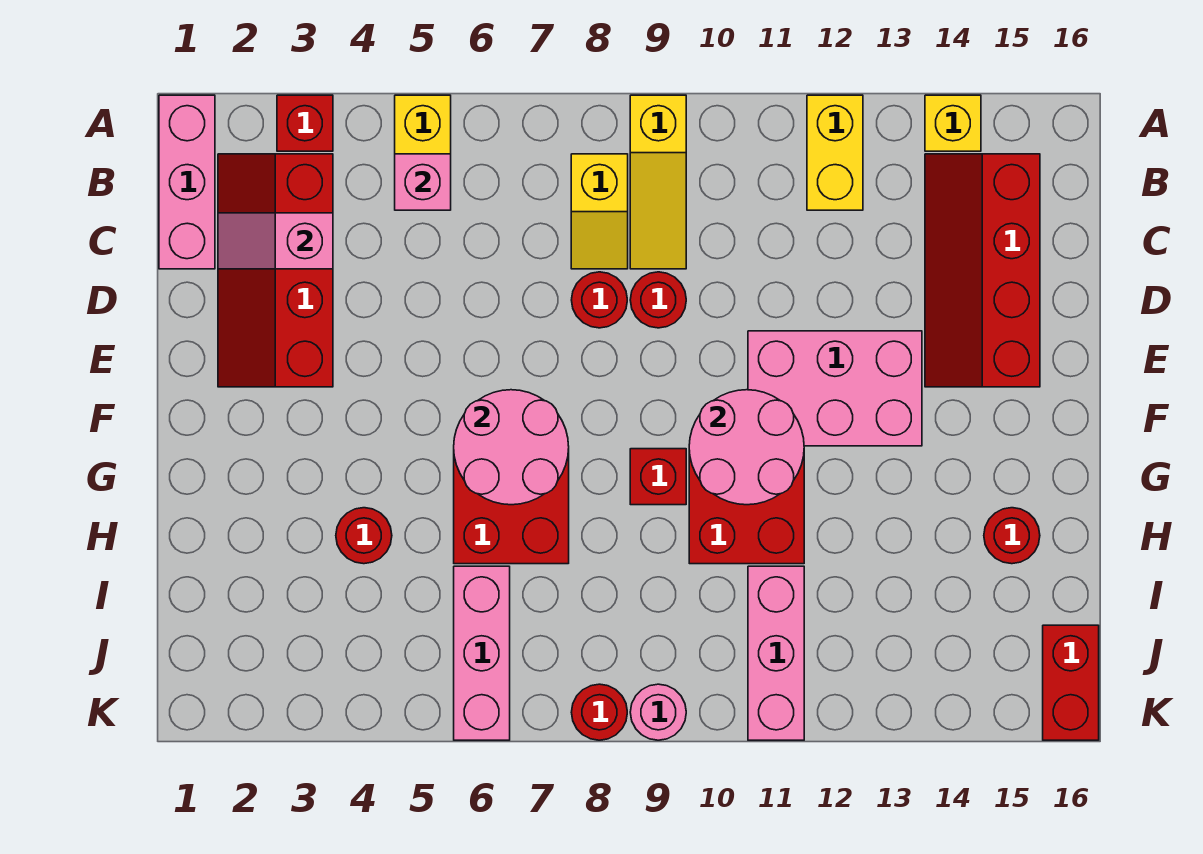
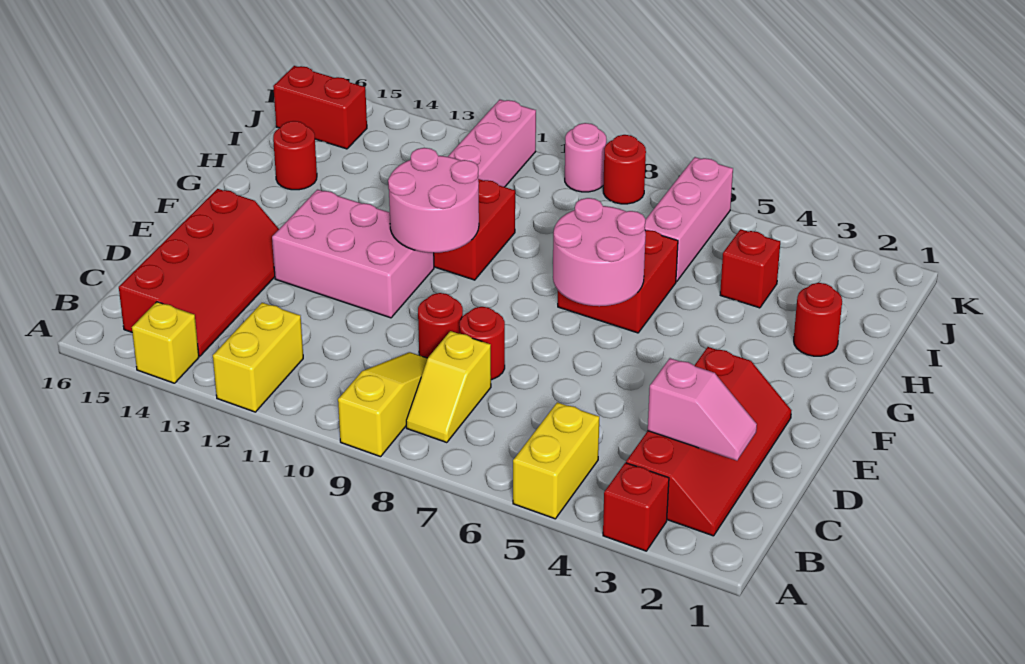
pink brick A1:C1 level 1 -> none
pink brick B5 level 2 -> none
yellow slope B8:C8 level 1 top B -> yellow slope B8:C8 level 1 top C
red brick G9 level 1 -> red brick I4 level 1
red round brick H4 level 1 -> red round brick H2 level 1
red brick J16:K16 level 1 -> red brick J15:J16 level 1

